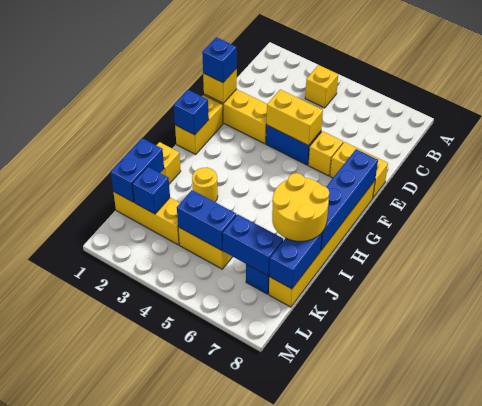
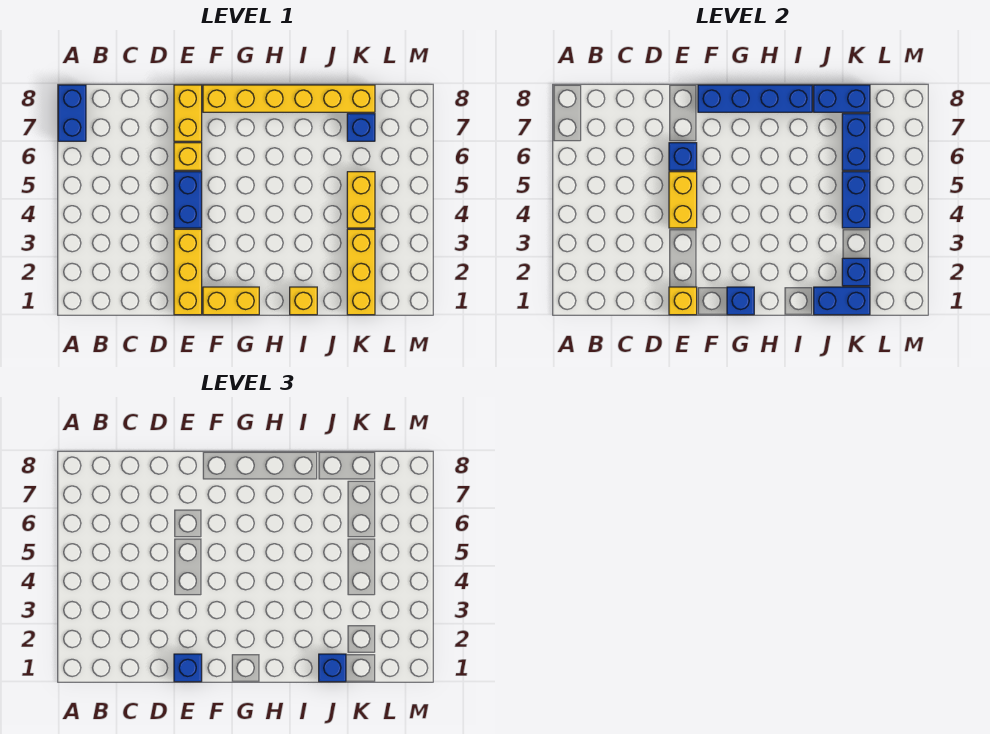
none -> blue brick A7:A8 level 1
yellow brick B4 level 1 -> none
none -> blue brick E6 level 2
yellow round brick I3 level 1 -> none
yellow round brick I7:J8 level 3 -> none
none -> blue brick J1 level 3

